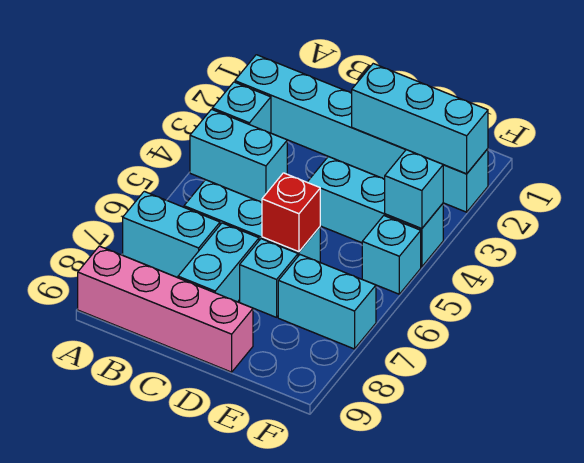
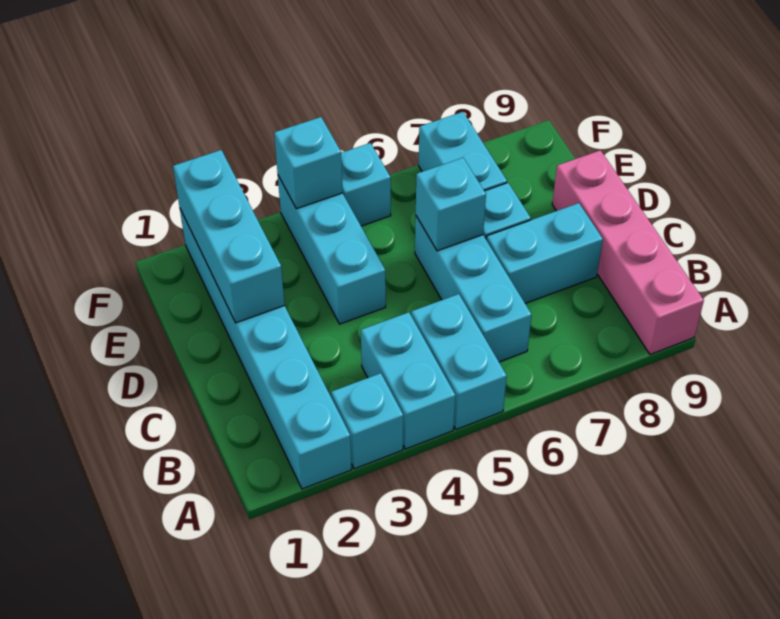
cyan brick A7:B7 level 1 -> cyan brick A5:B5 level 1
red brick D6 level 2 -> cyan brick D6 level 2

